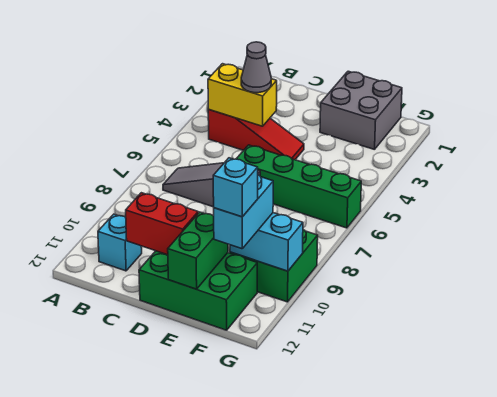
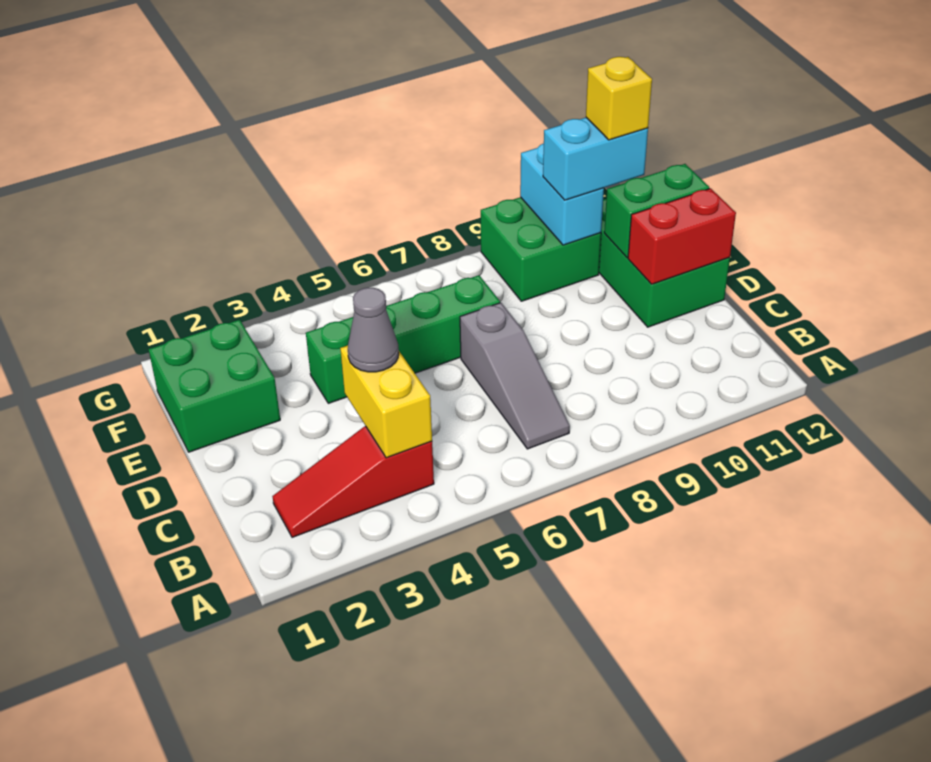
red slope B4:D4 level 1 top B -> red slope B2:B4 level 1 top 4
cyan brick B11 level 1 -> none
red brick C11:D11 level 2 -> red brick D11:D12 level 2
green brick D6:G6 level 1 -> green brick E4:E7 level 1
grey brick E1:F2 level 1 -> green brick E1:F2 level 1
cyan brick F11 level 4 -> yellow brick F11 level 4

